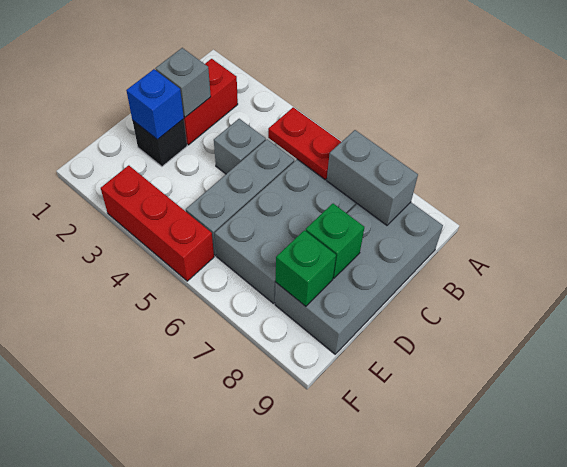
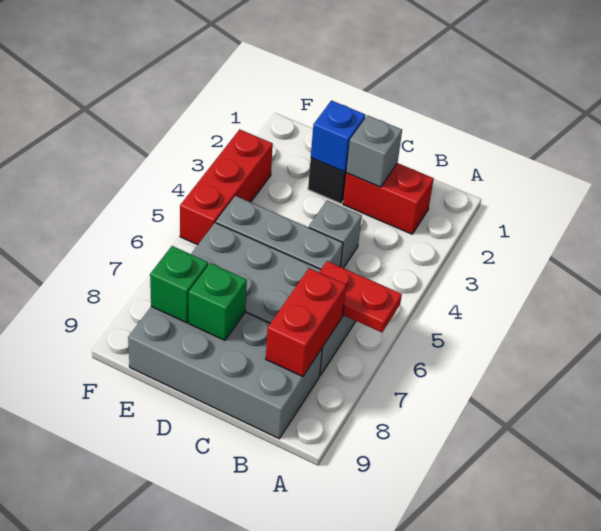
red plate B5:B6 level 2 -> red plate A6:B6 level 2
grey brick B7:B8 level 2 -> red brick B7:B8 level 2

